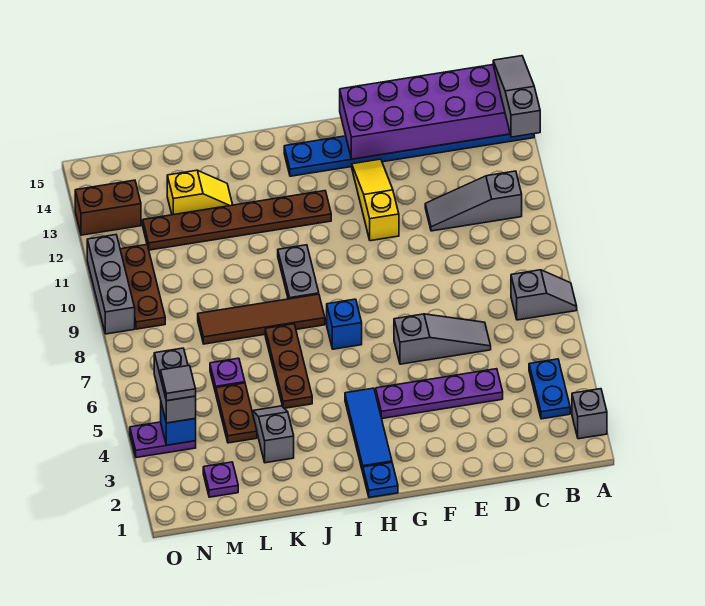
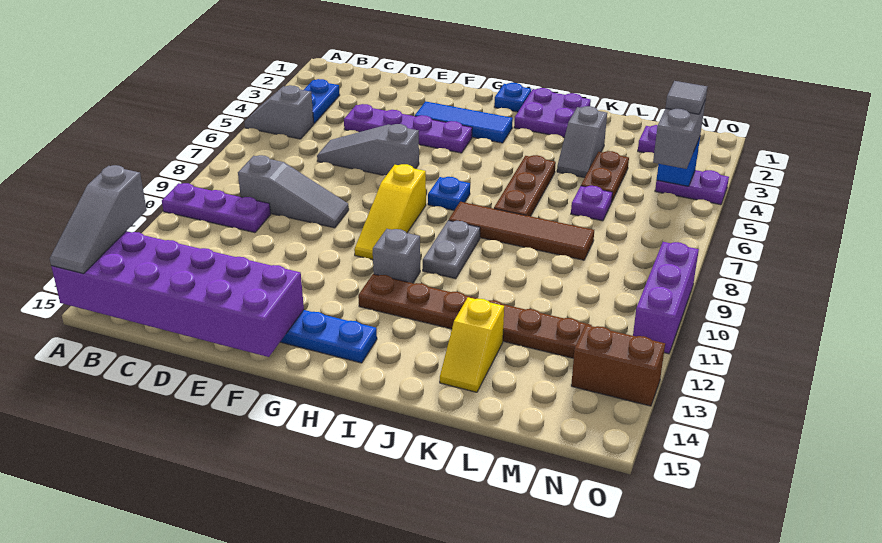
grey brick A2 level 1 -> grey brick H11 level 1
grey slope A7:B7 level 1 top B -> grey slope A5:B5 level 1 top B
none -> purple plate A10:C10 level 1
grey slope B11:D11 level 1 top B -> grey slope C9:E9 level 1 top C
yellow slope F11:F13 level 1 top 11 -> yellow slope G8:G10 level 1 top 8
blue tile H2:H4 level 1 -> blue tile F3:H3 level 1
blue brick H7 level 1 -> blue plate H7 level 1
none -> purple plate I1:J2 level 1
yellow slope K13:L13 level 1 top L -> yellow slope K13:K14 level 1 top 13
brown plate N9:N11 level 1 -> none
grey brick O9:O11 level 1 -> purple brick O9:O11 level 1

